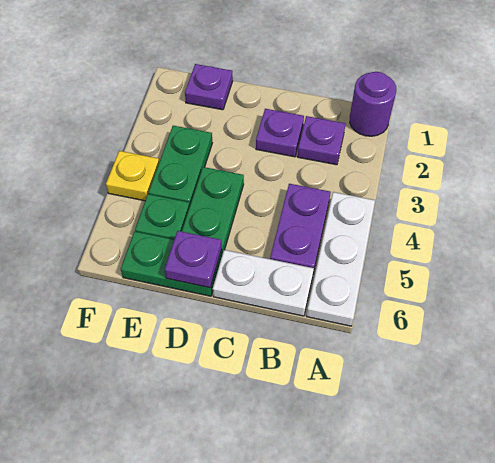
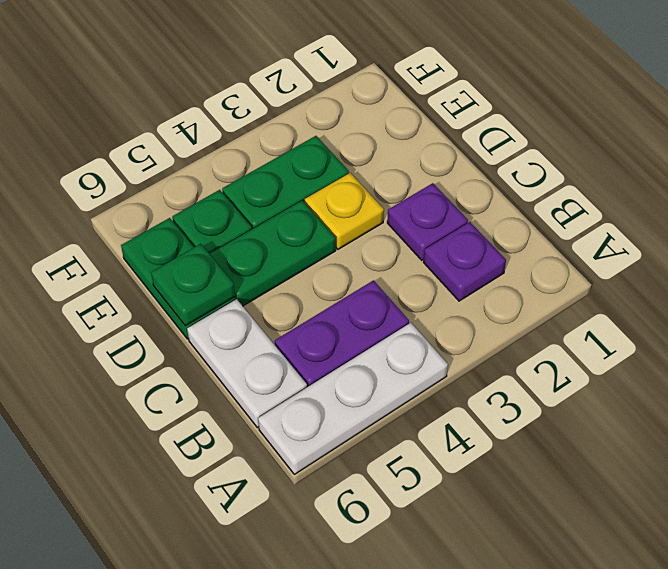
purple round brick A1 level 1 -> none
purple plate D6 level 2 -> green plate D6 level 2
purple plate E1 level 1 -> none
yellow plate F4 level 1 -> yellow plate D3 level 1

